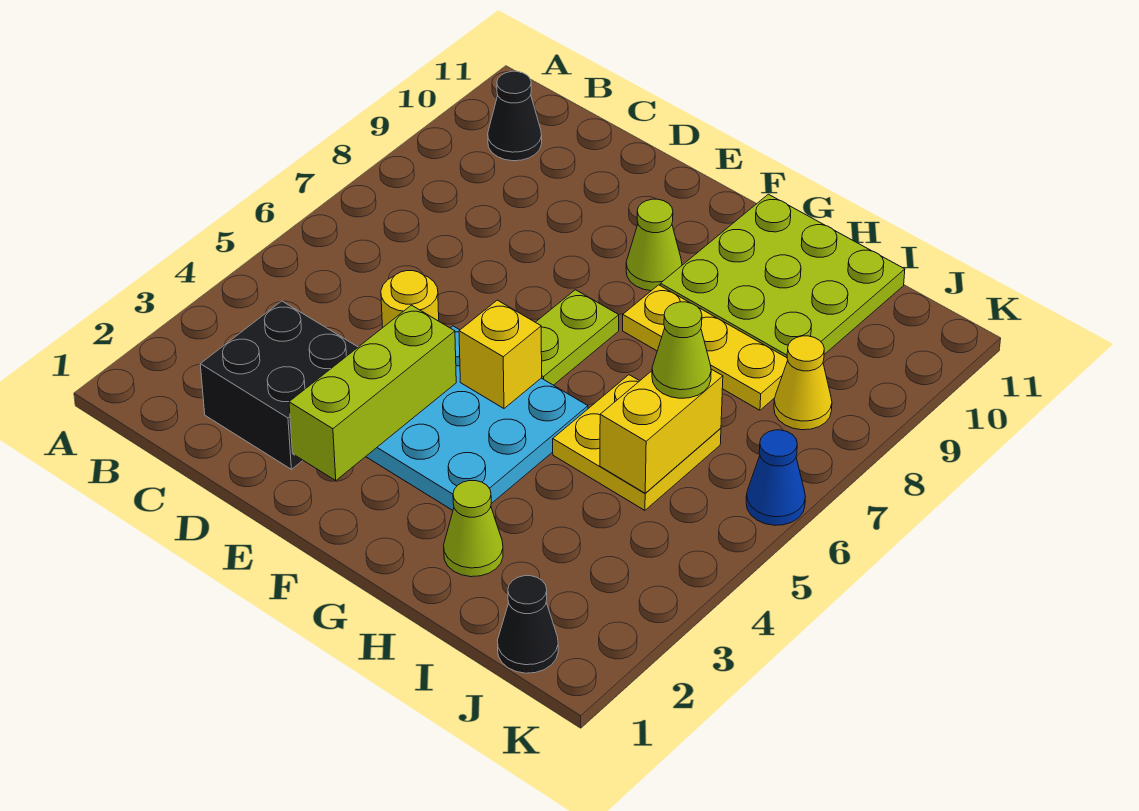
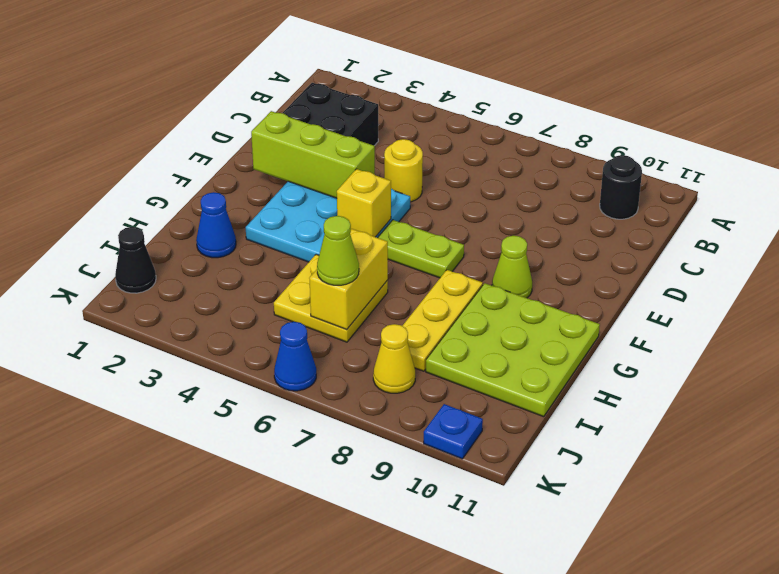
black cone B10 level 1 -> black round brick B10 level 1
lime cone H2 level 1 -> blue cone H2 level 1
yellow brick I5:I6 level 2 -> yellow brick H6:I6 level 2
none -> blue plate K10 level 1

